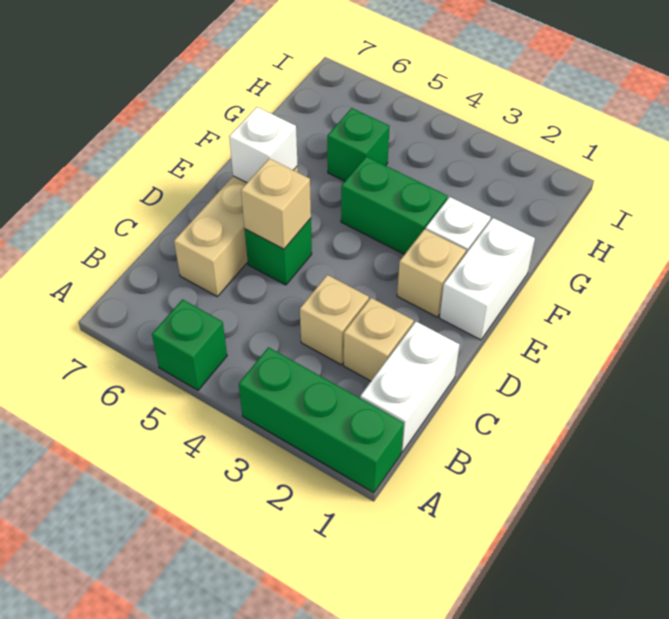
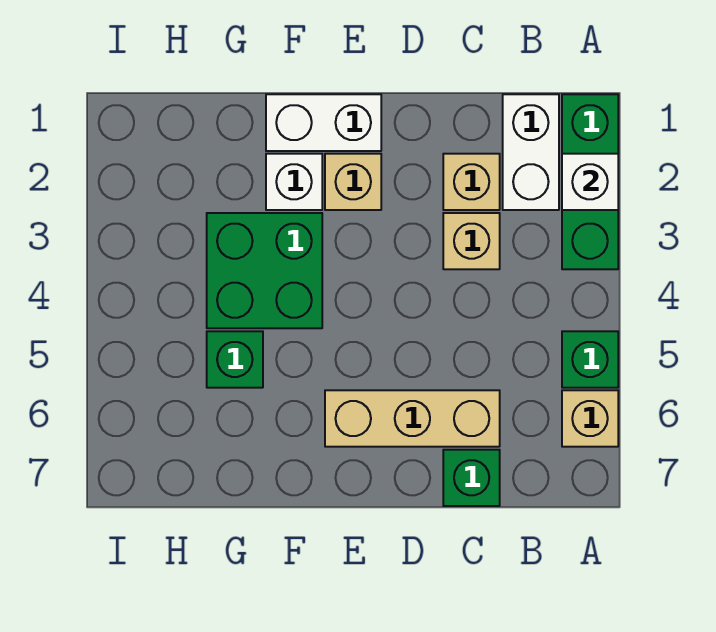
white brick B1:C1 level 1 -> white brick B1:B2 level 1
green brick D5 level 1 -> green brick C7 level 1
tan brick D5 level 2 -> tan brick A6 level 1
white brick E6 level 2 -> white brick A2 level 2
green brick F3:F4 level 1 -> green brick F3:G4 level 1

